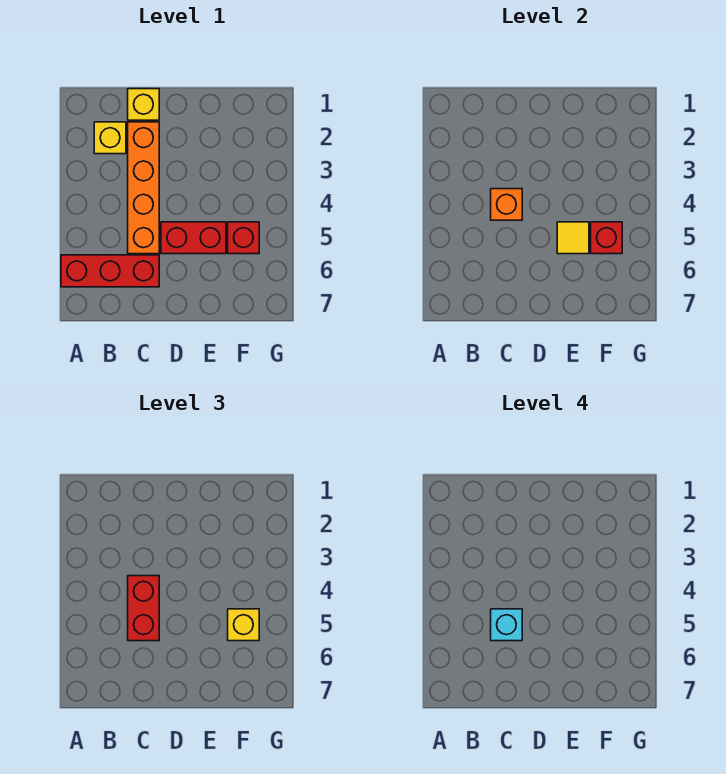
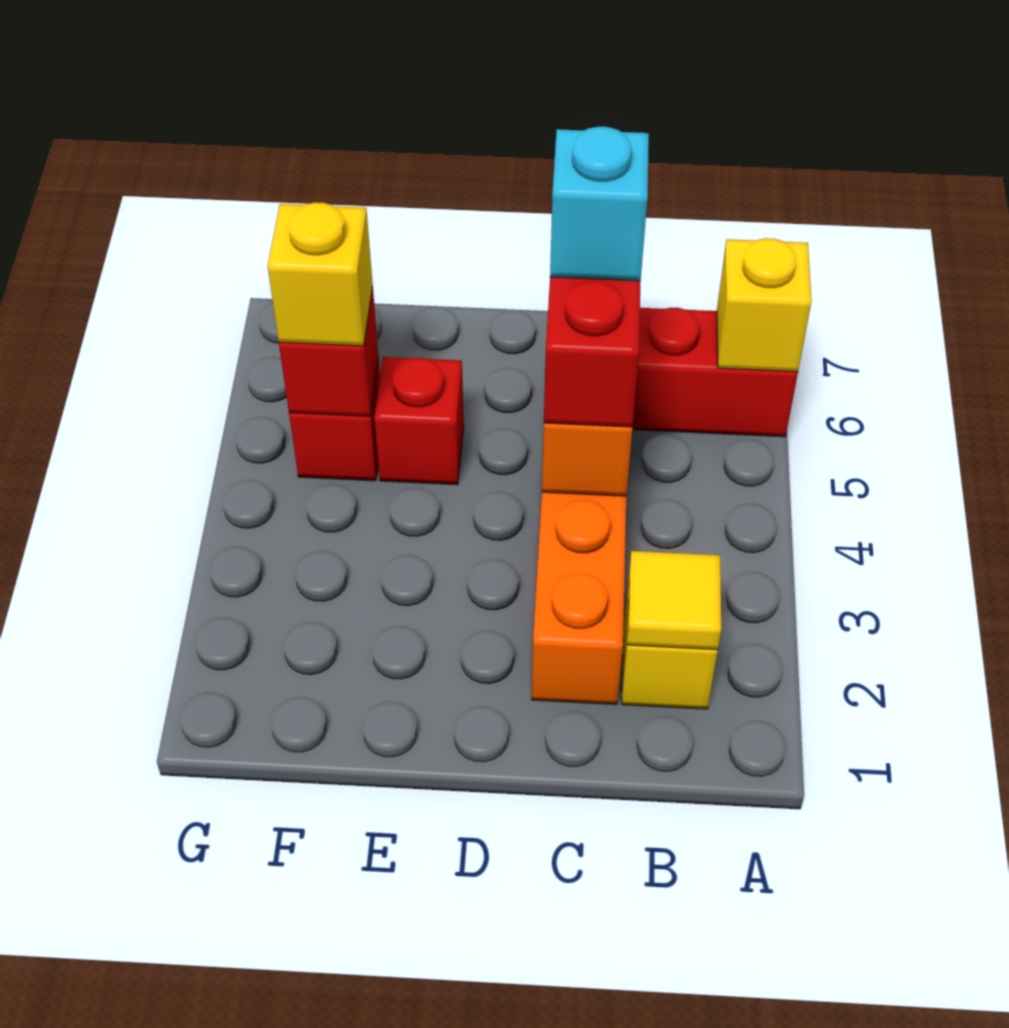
yellow brick C1 level 1 -> yellow brick A6 level 2
red brick D5:E5 level 1 -> red brick E5 level 1
yellow tile E5 level 2 -> yellow tile B2 level 2

